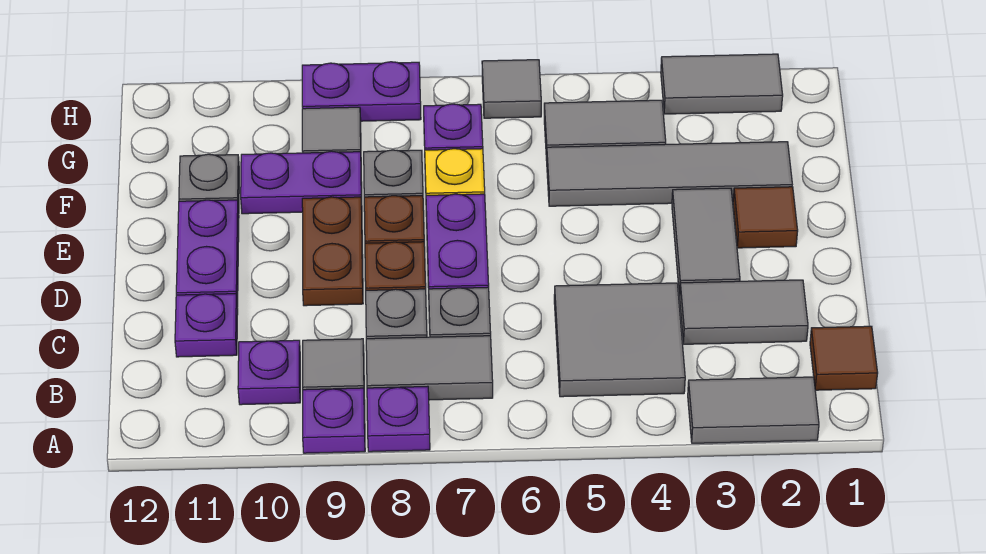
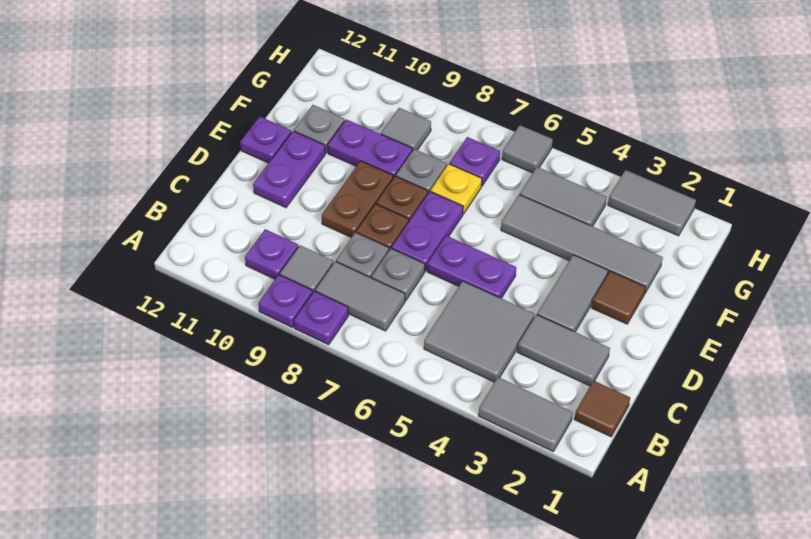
purple plate C11 level 1 -> purple plate E12 level 1
purple plate H8:H9 level 1 -> purple plate D5:D6 level 1

